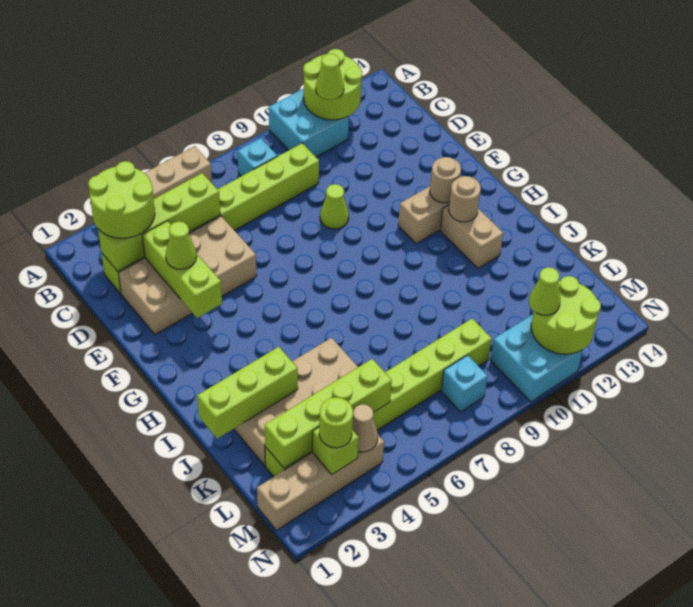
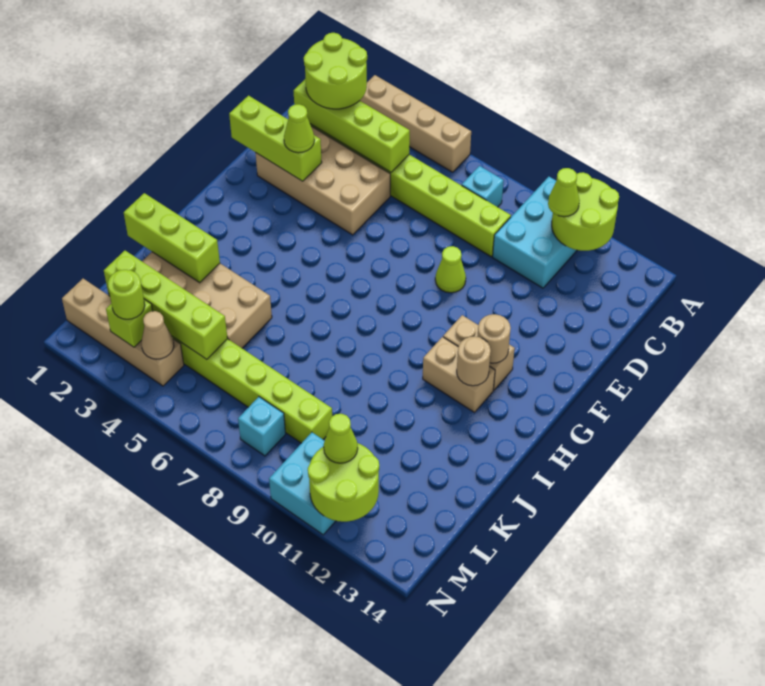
cyan brick A10:B11 level 1 -> cyan brick A10:C11 level 1
lime brick D3:F3 level 2 -> lime brick E1:E3 level 2
tan brick H12:I12 level 1 -> tan brick H11:H12 level 1

